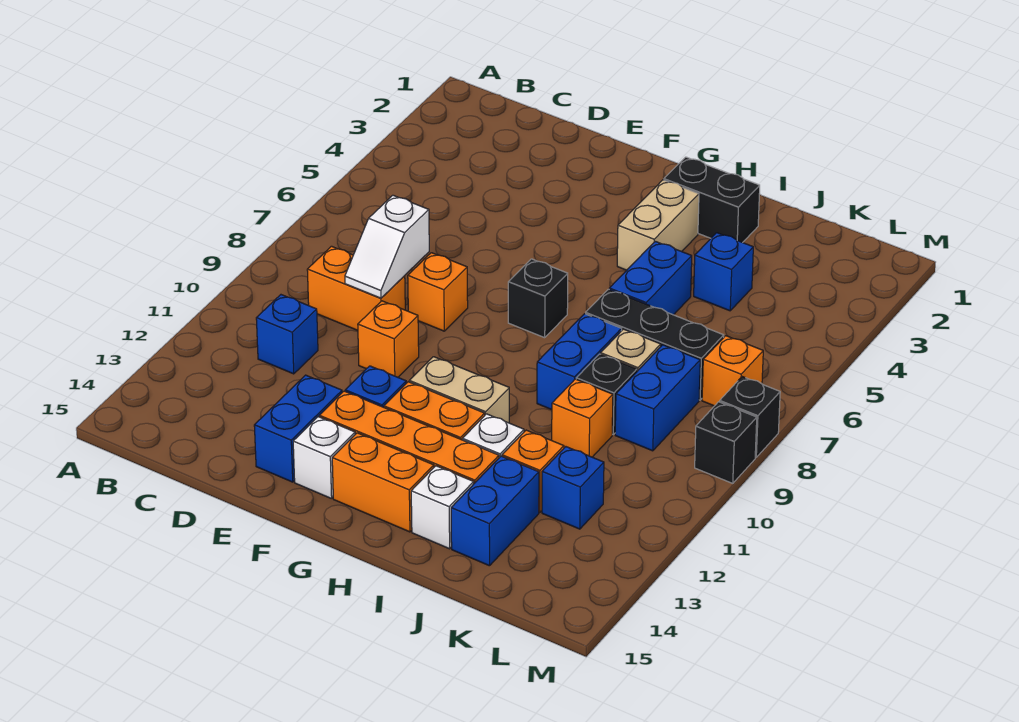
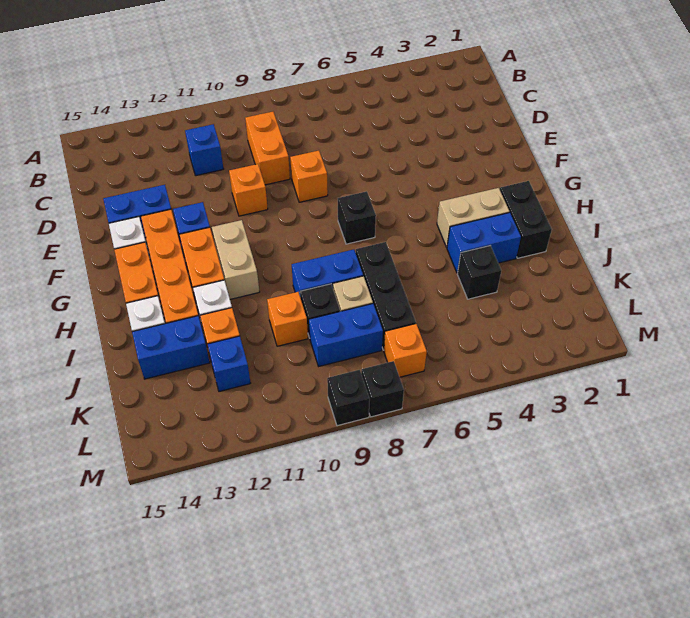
white slope D8:D9 level 2 top 8 -> none
blue brick I5:I6 level 1 -> blue brick I3:I4 level 1
blue brick J4 level 1 -> black brick J4 level 1

